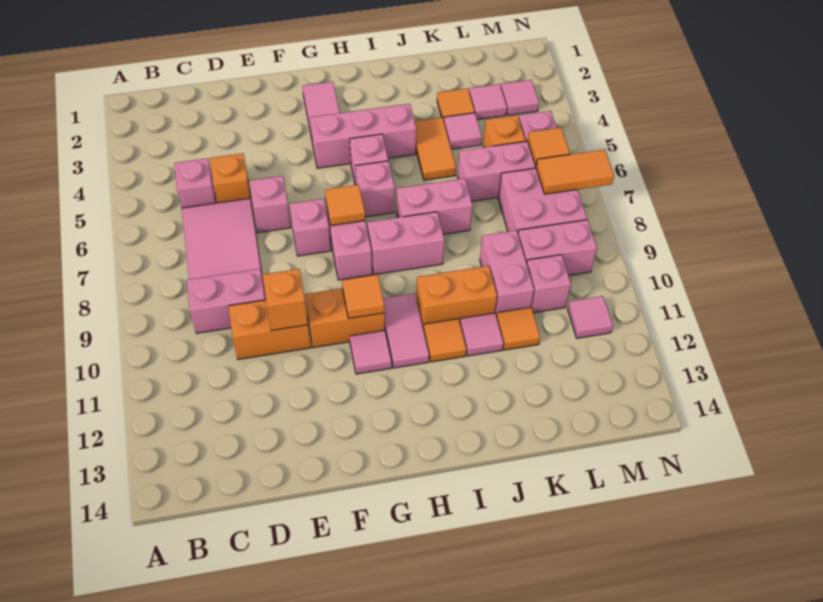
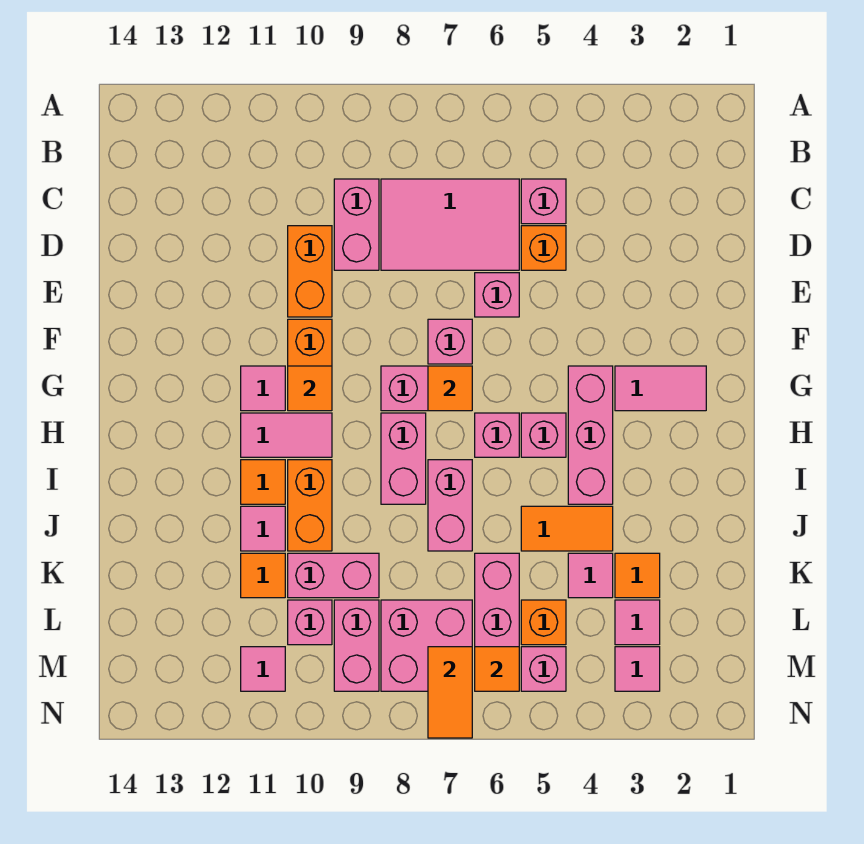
orange brick E10 level 2 -> none

